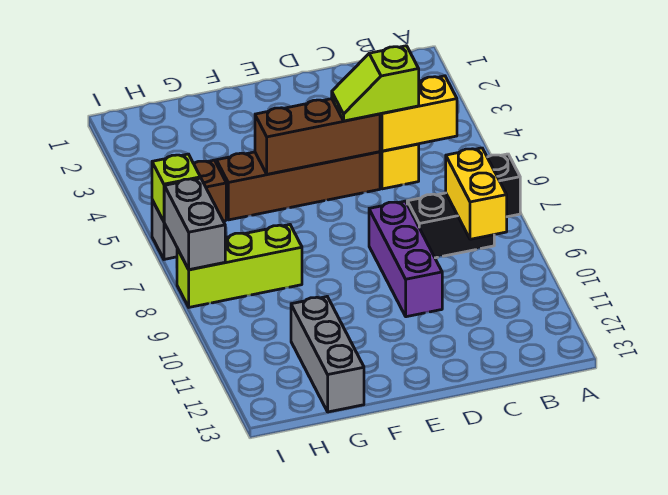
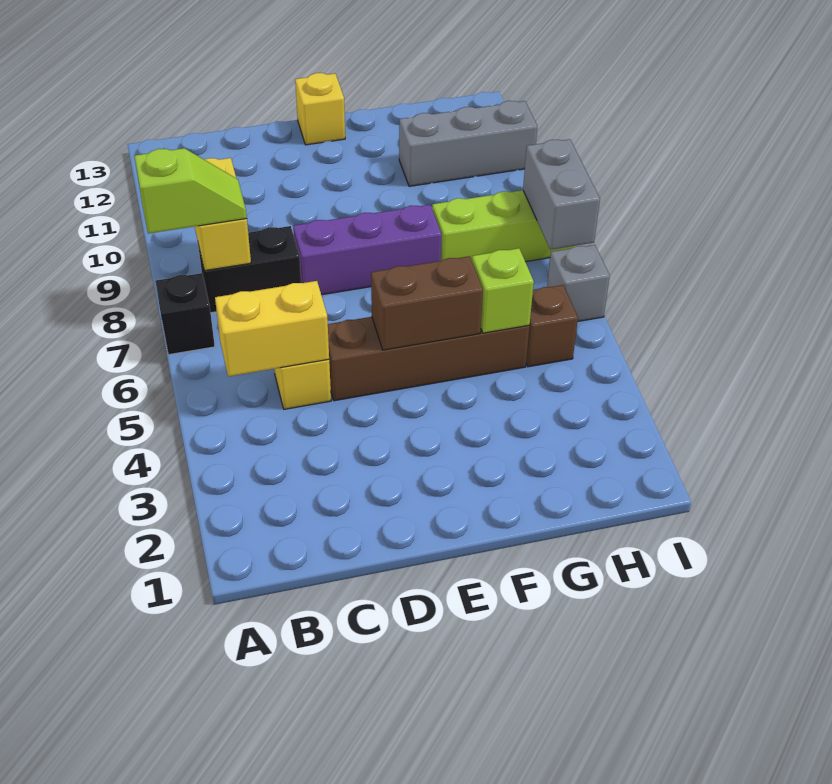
lime slope C5:D5 level 3 top C -> lime slope A8:B8 level 3 top A
brown brick D5:F5 level 2 -> brown brick E5:F5 level 2
purple brick D8:D10 level 1 -> purple brick D8:F8 level 1
none -> yellow brick E13 level 1
grey brick G11:G13 level 1 -> grey brick G11:I11 level 1
lime brick I6 level 2 -> lime brick G5 level 2

